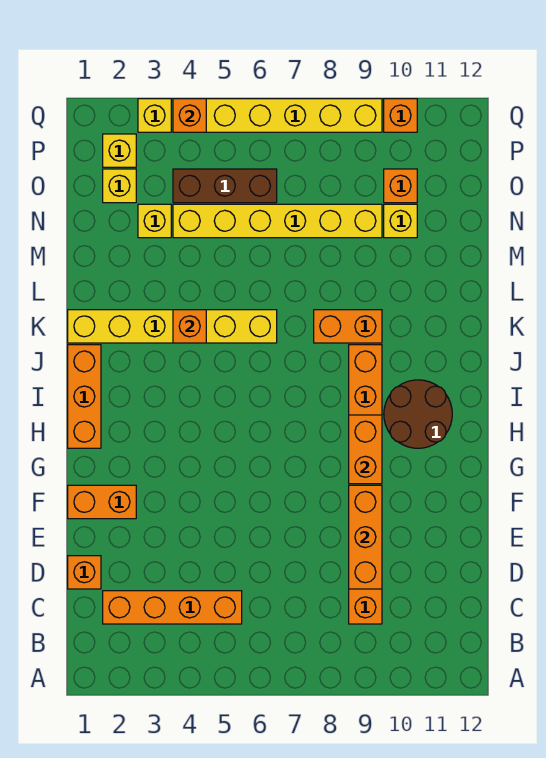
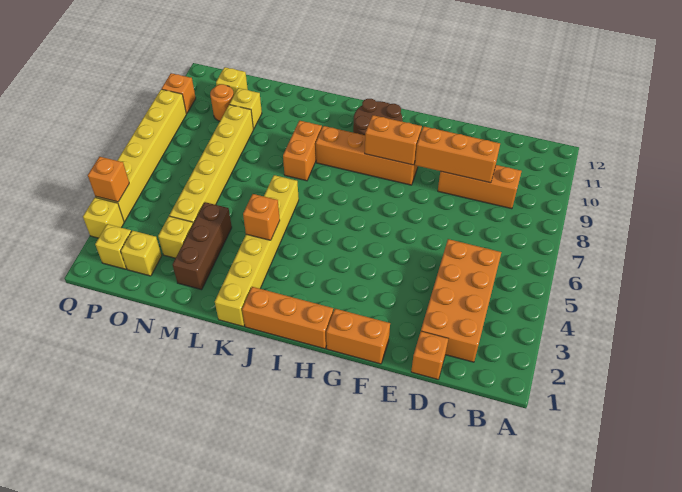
orange brick C2:C5 level 1 -> orange brick C2:D5 level 1
orange brick F1:F2 level 1 -> orange brick F1:G1 level 1
brown brick O4:O6 level 1 -> brown brick M2:M4 level 1
orange brick O10 level 1 -> orange round brick O10 level 1
none -> yellow brick O11 level 1

